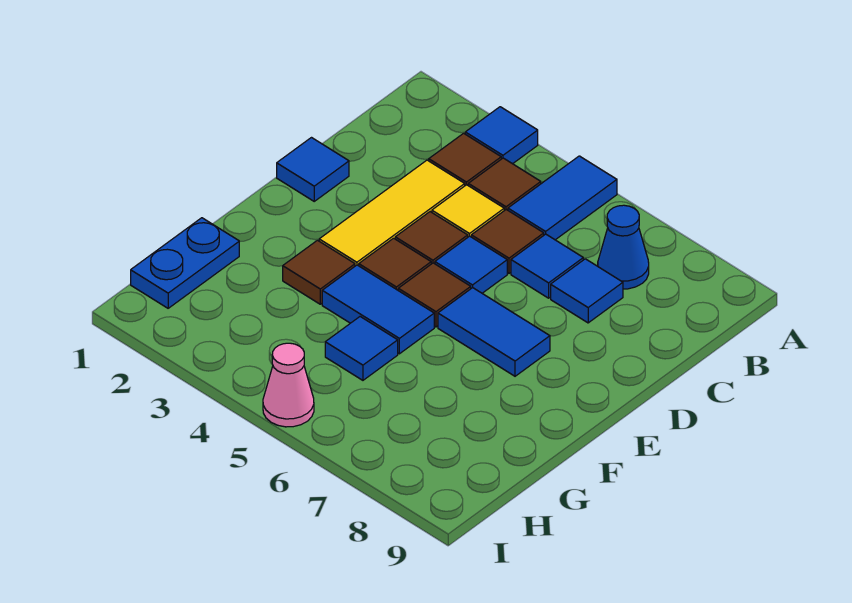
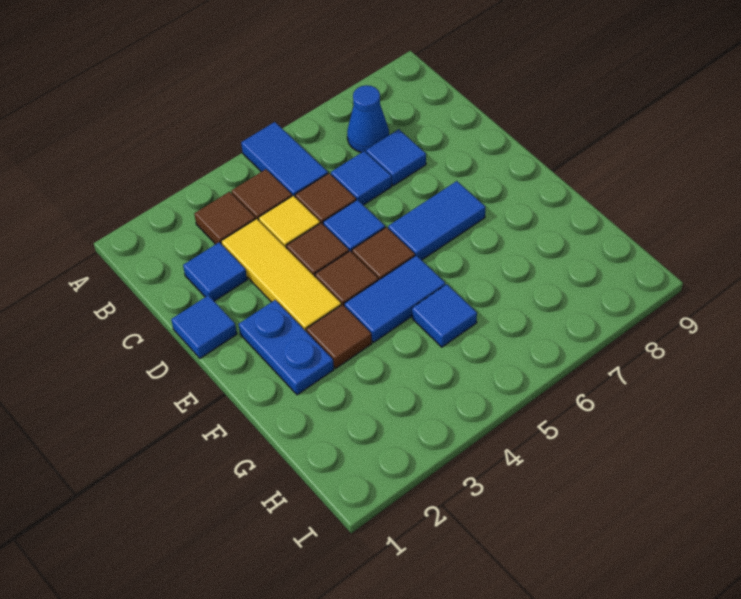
blue tile A3 level 1 -> blue tile C2 level 1
blue plate G1:H1 level 1 -> blue plate E2:F2 level 1
pink cone I5 level 1 -> none

